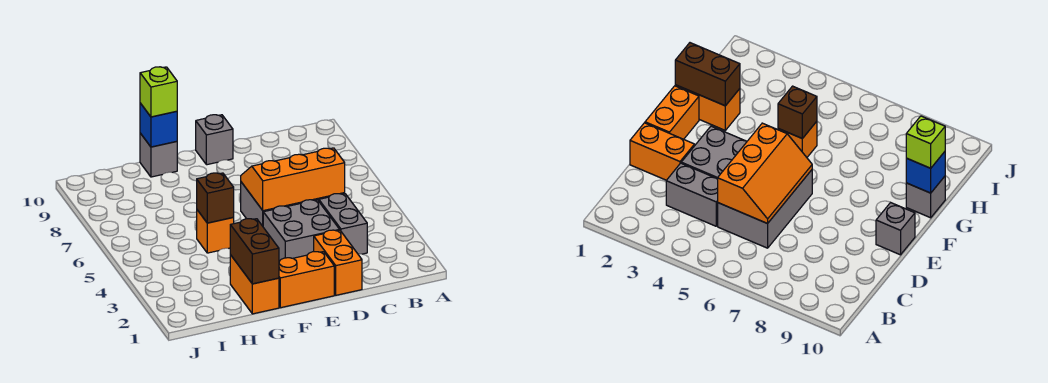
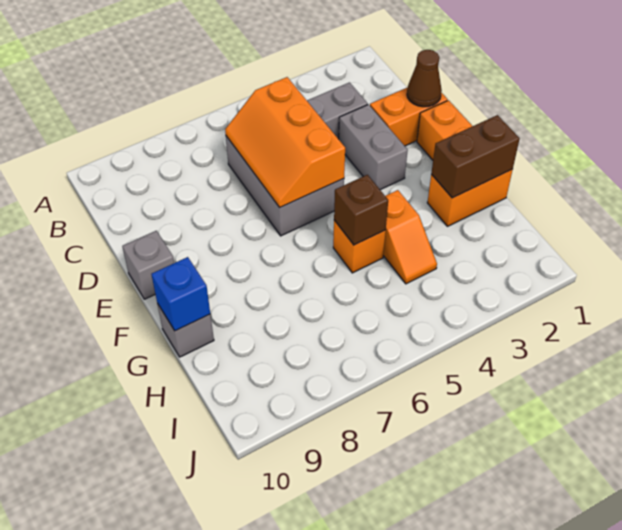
none -> brown cone D1 level 2
grey brick D3:E4 level 1 -> grey brick D3:E3 level 1
none -> orange slope G4:H4 level 1 top G
lime brick G10 level 3 -> none

